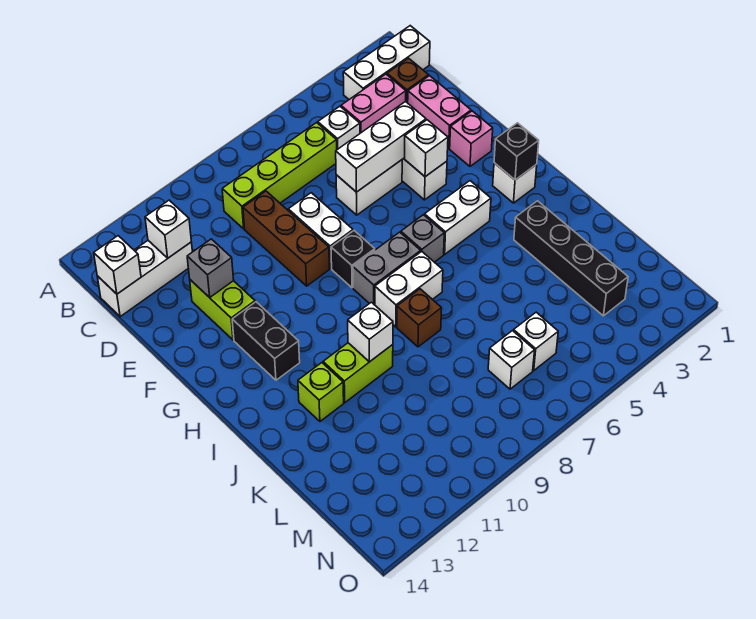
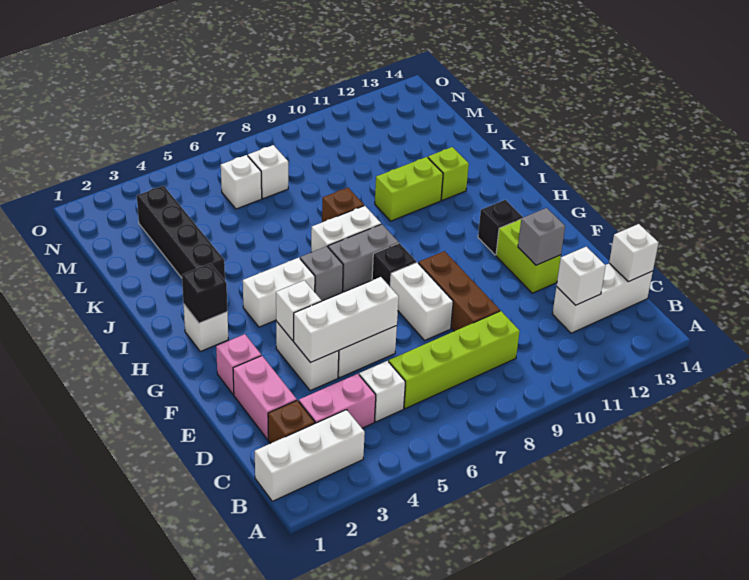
black brick G12:H12 level 1 -> black brick G12 level 1
white brick J10 level 2 -> none

